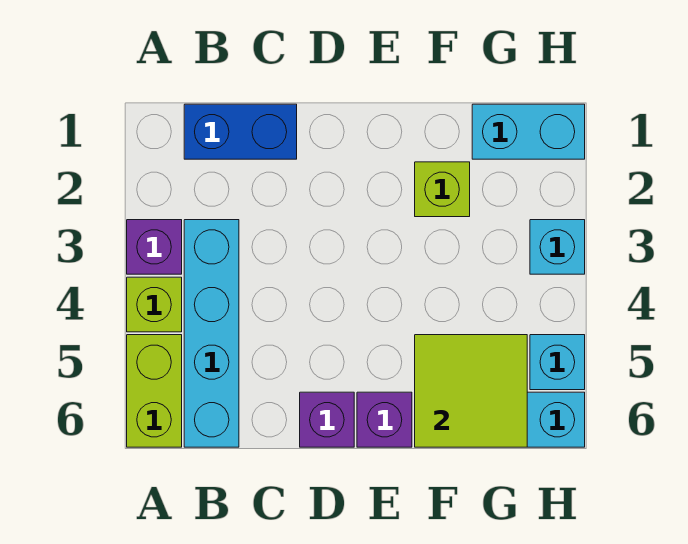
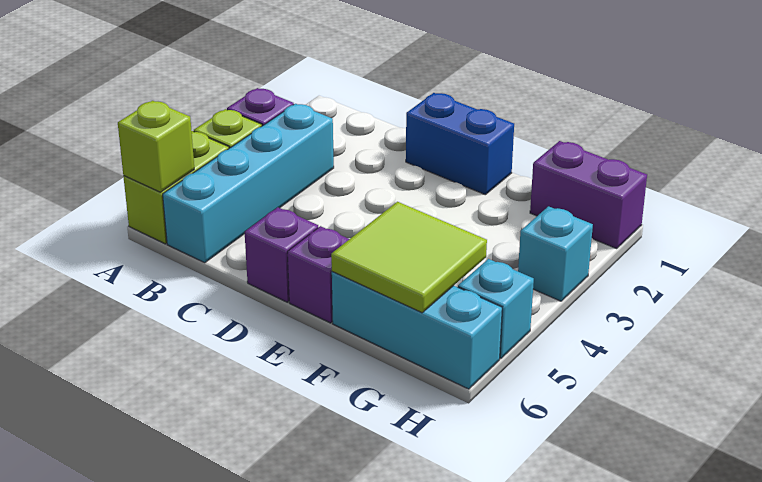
blue brick B1:C1 level 1 -> blue brick D1:E1 level 1
lime brick F2 level 1 -> lime brick A6 level 2
cyan brick G1:H1 level 1 -> purple brick G1:H1 level 1

